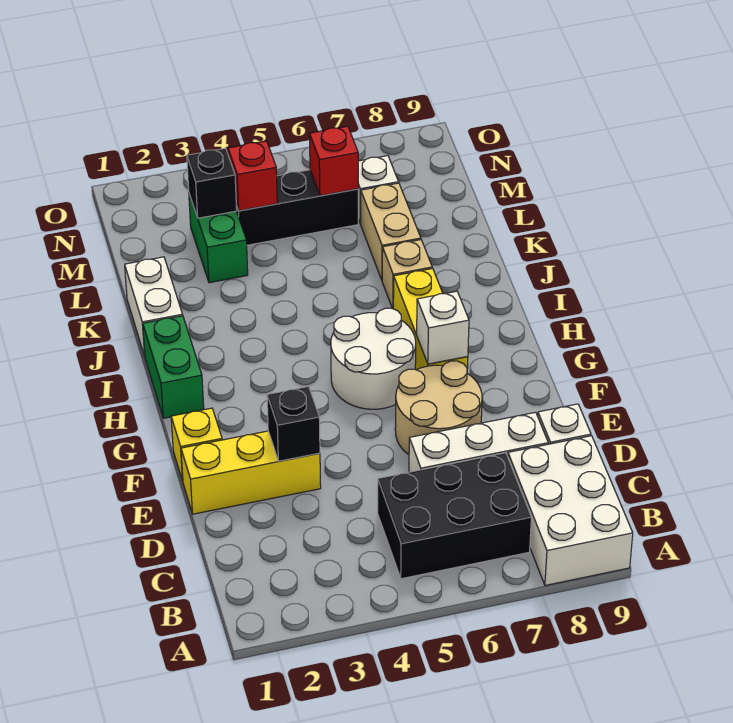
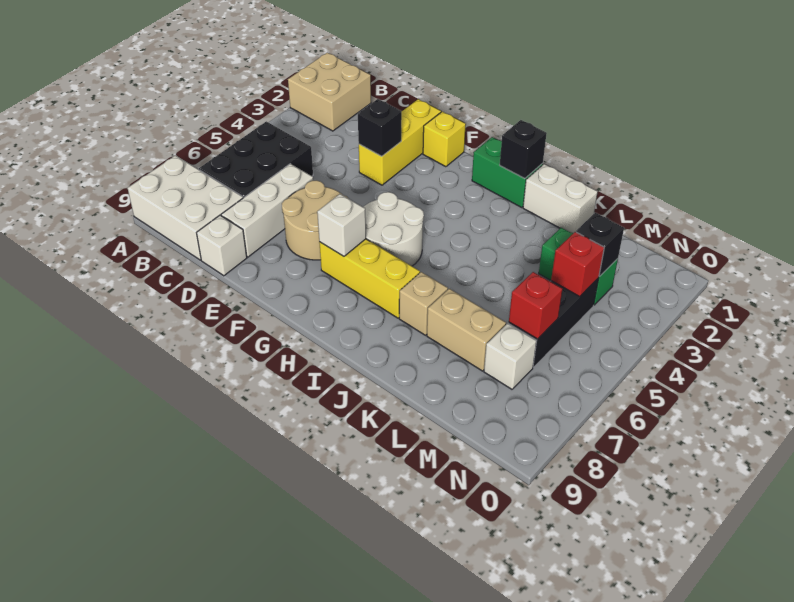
none -> tan brick A1:B2 level 1
none -> black brick I1 level 2

